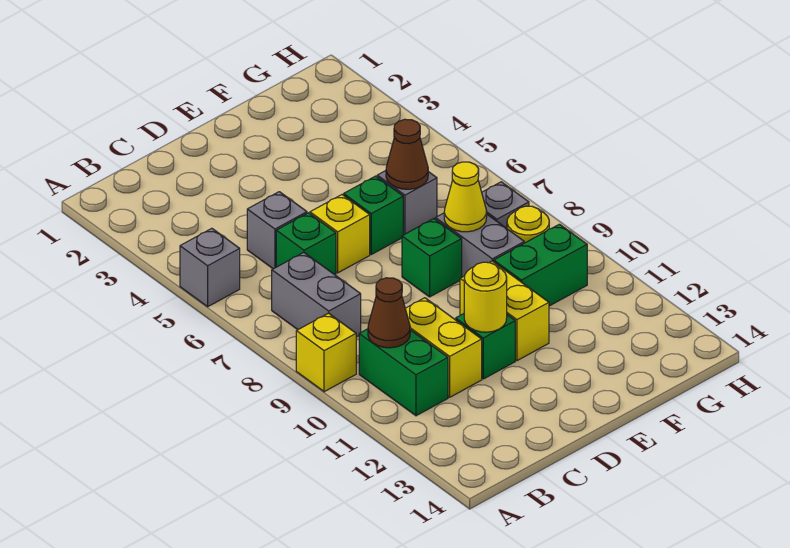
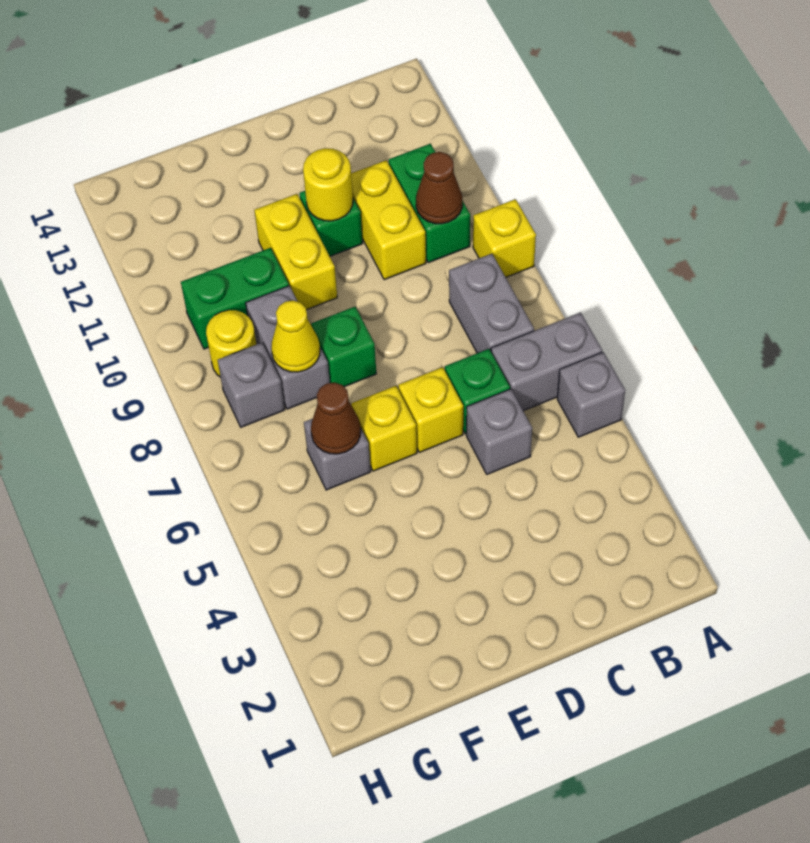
none -> grey brick A6:B6 level 1
green brick E6 level 1 -> yellow brick E6 level 1

